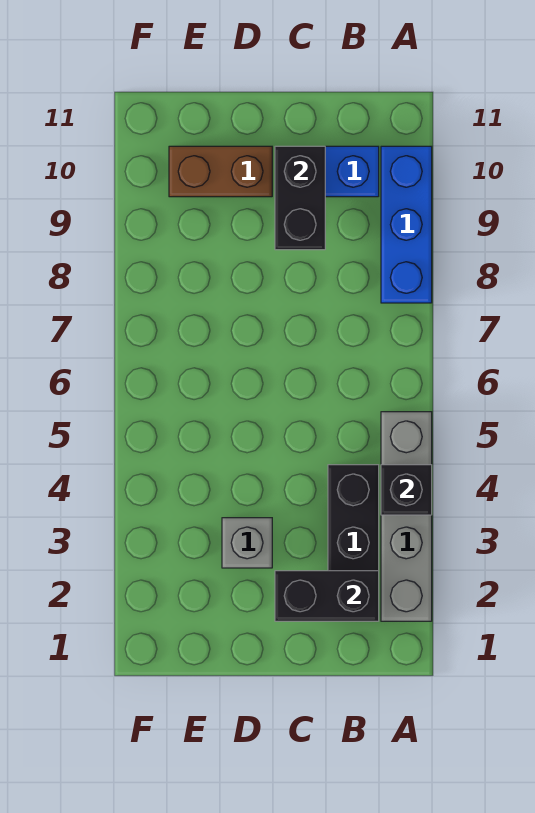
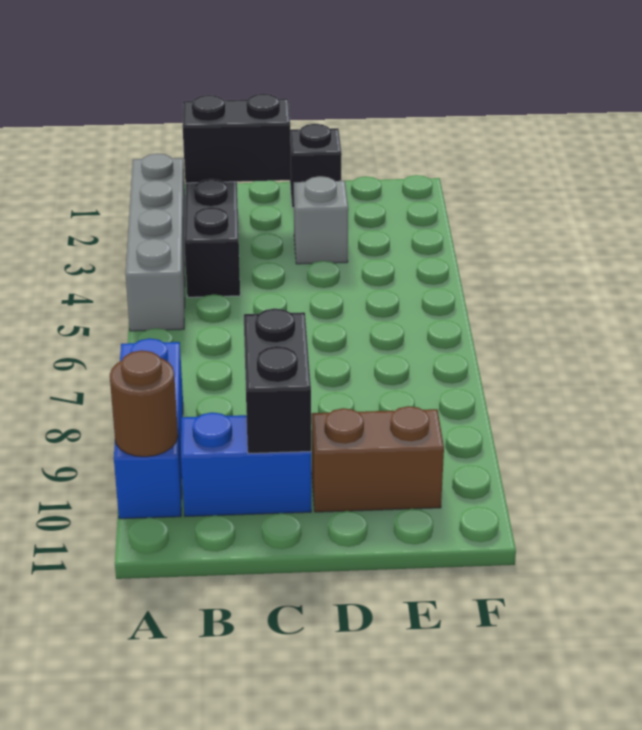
black brick A4 level 2 -> black brick D1 level 1
none -> brown round brick A10 level 2

